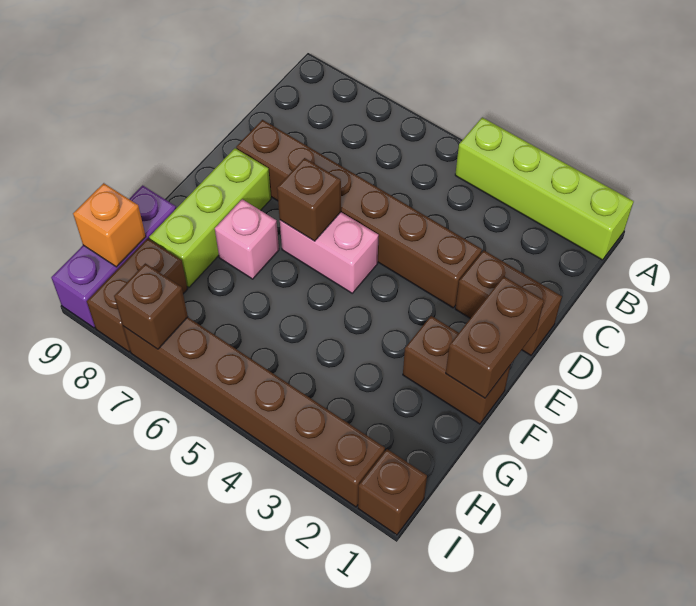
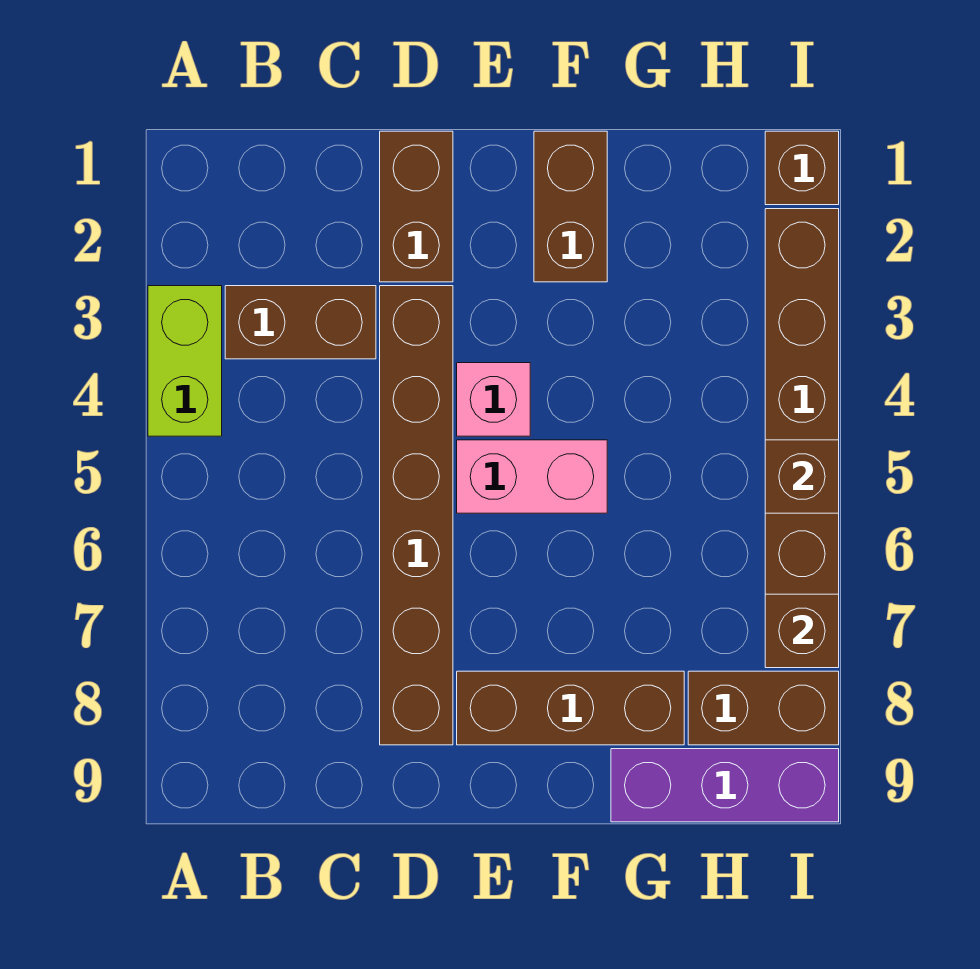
lime brick A1:A4 level 1 -> lime brick A3:A4 level 1
brown brick E1:F1 level 2 -> brown brick B3:C3 level 1
pink brick E5:E6 level 1 -> pink brick E5:F5 level 1
brown brick E6 level 2 -> brown brick I5 level 2
lime brick E8:G8 level 1 -> brown brick E8:G8 level 1
pink brick F7 level 1 -> pink brick E4 level 1
orange brick H9 level 2 -> none

